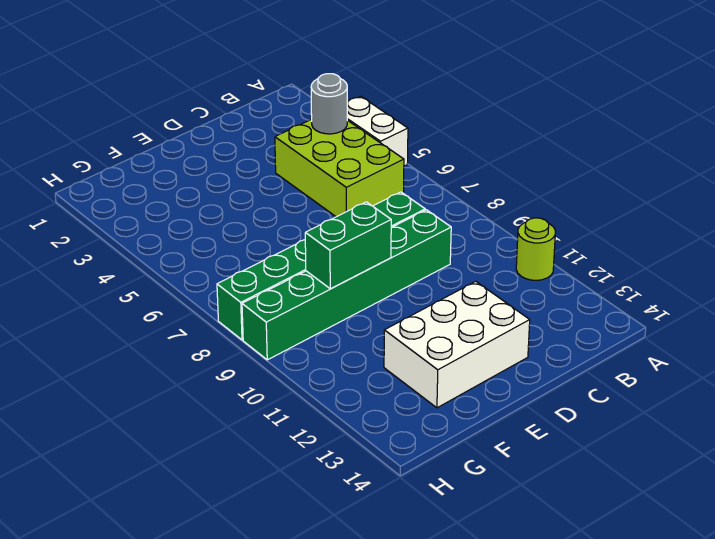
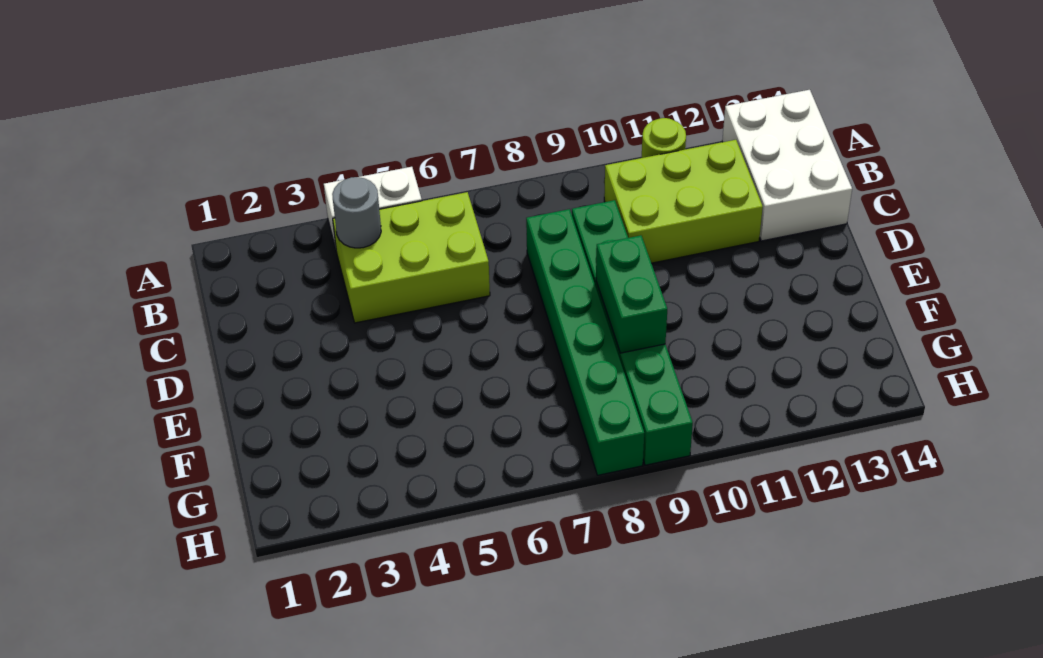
none -> lime brick B10:C12 level 1
white brick D12:F13 level 1 -> white brick A13:C14 level 1

